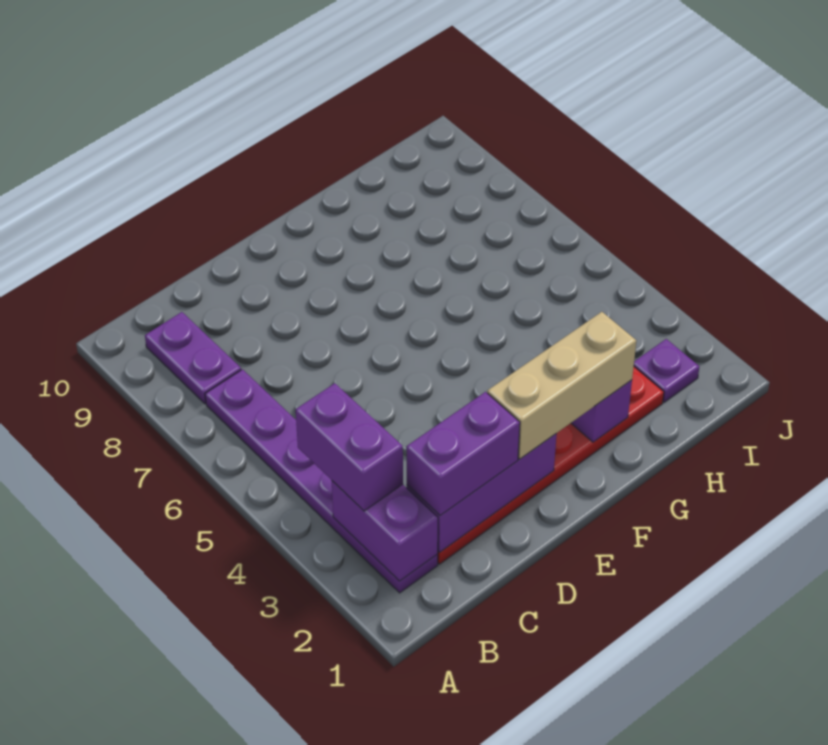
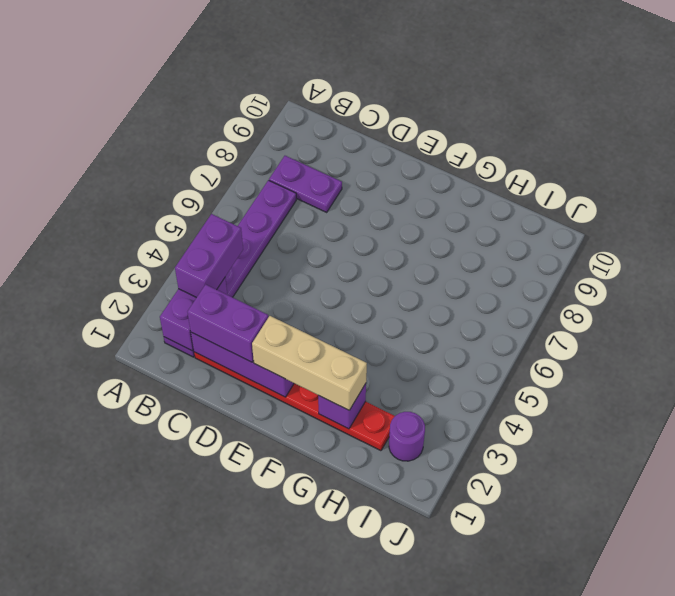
purple plate B8:B9 level 1 -> purple plate B8:C8 level 1
purple plate I2 level 1 -> purple round brick I2 level 1

